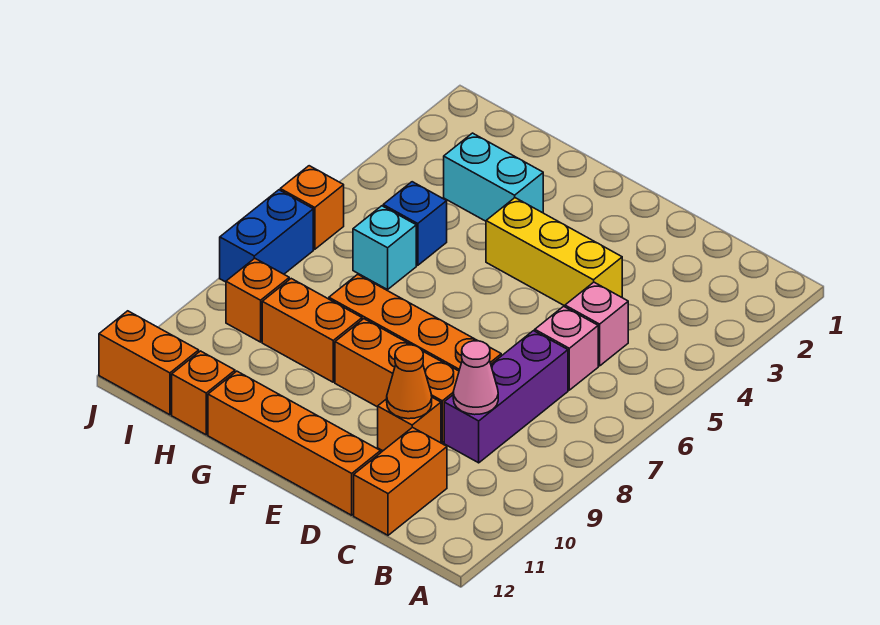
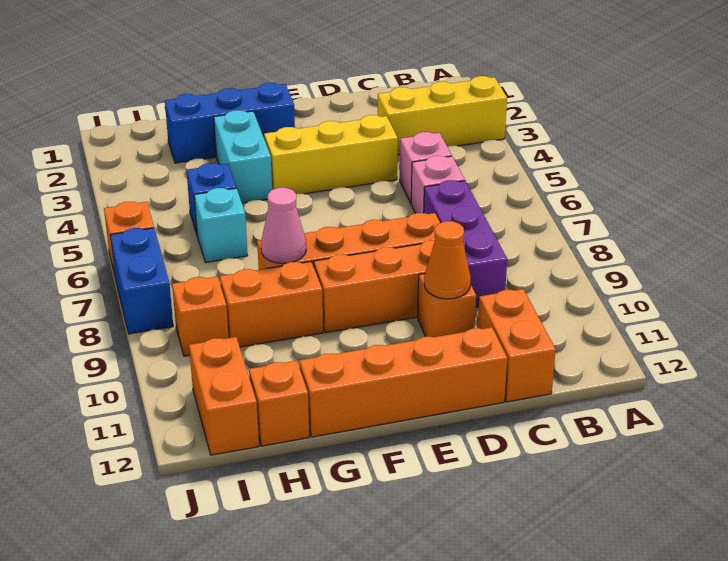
none -> yellow brick A3:C3 level 1
pink cone C9 level 2 -> pink cone G8 level 2
none -> blue brick F2:H2 level 1
cyan brick G3:H3 level 1 -> cyan brick G3:G4 level 1
orange brick I12:J12 level 1 -> orange brick I11:I12 level 1

